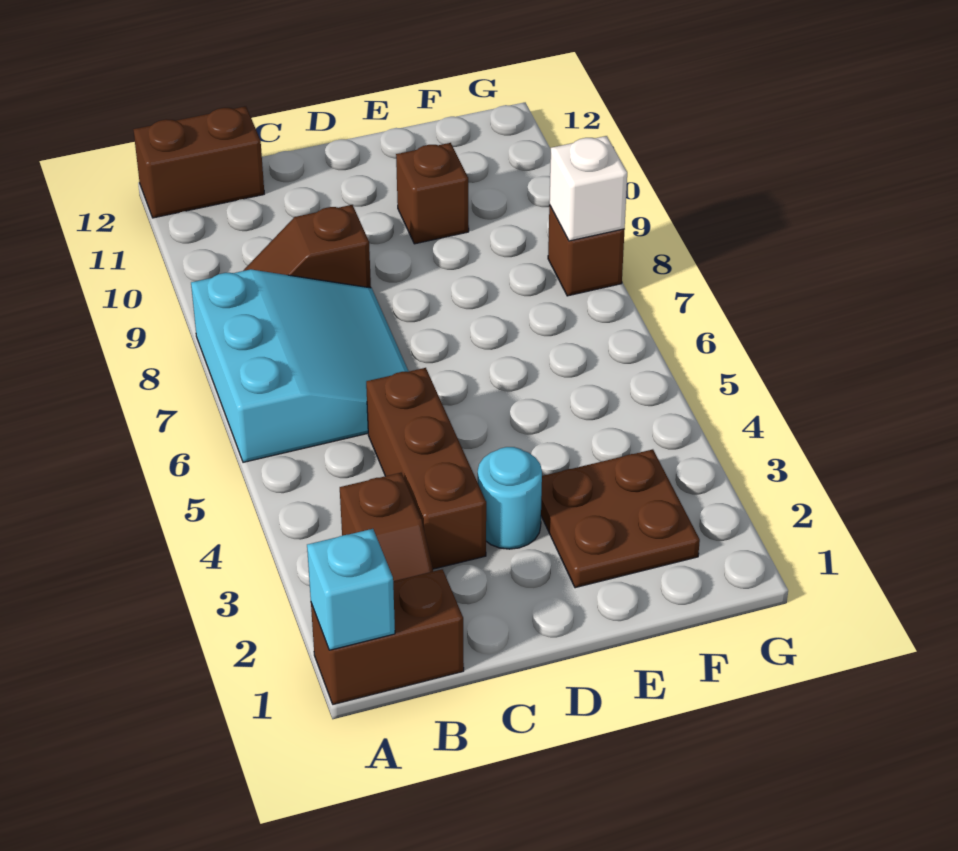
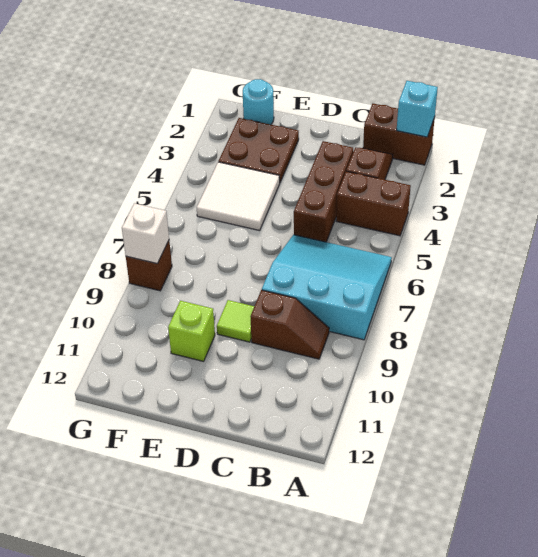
cyan slope A6:C8 level 1 top A -> cyan slope A6:C8 level 1 top 8
brown brick A12:B12 level 1 -> brown brick A4:B4 level 1
cyan round brick D3 level 1 -> cyan round brick F1 level 1
none -> lime tile D9 level 1
none -> white tile E4:F5 level 1
brown brick E10 level 1 -> lime brick E10 level 1

